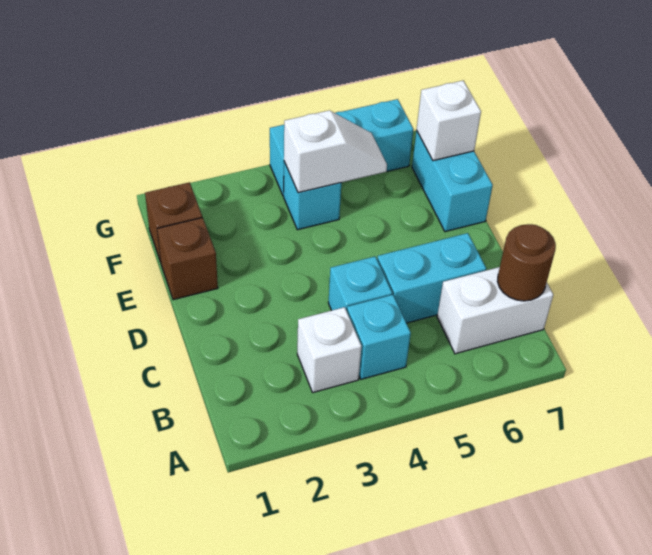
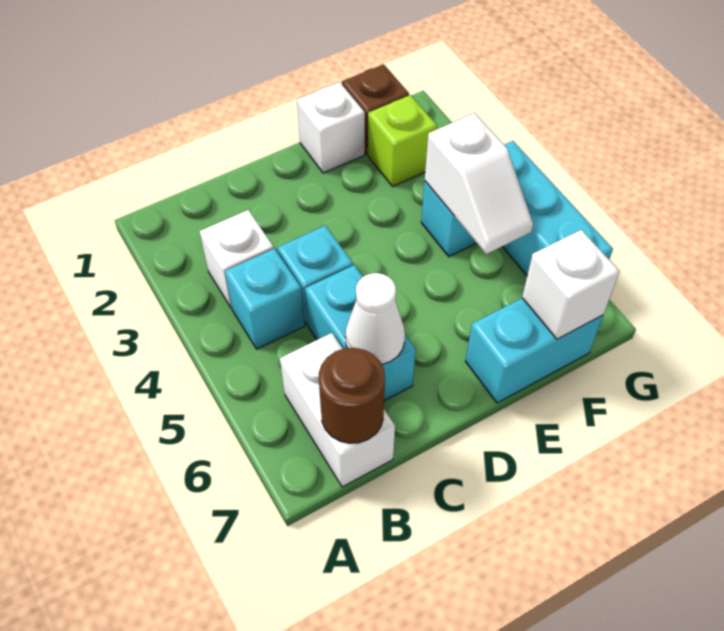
none -> white cone C6 level 2
brown brick E1 level 1 -> white brick E1 level 1
none -> lime brick F2 level 1

